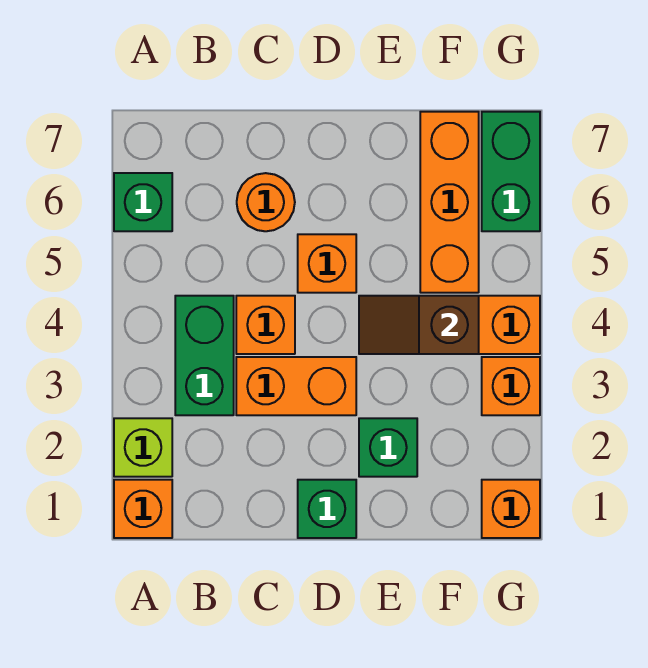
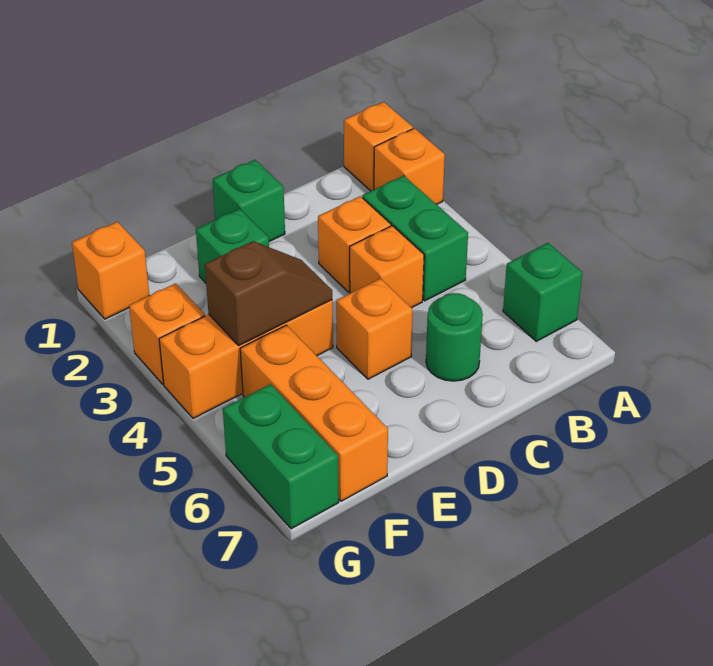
lime brick A2 level 1 -> orange brick A2 level 1
orange brick C3:D3 level 1 -> orange brick C3 level 1
orange round brick C6 level 1 -> green round brick C6 level 1

